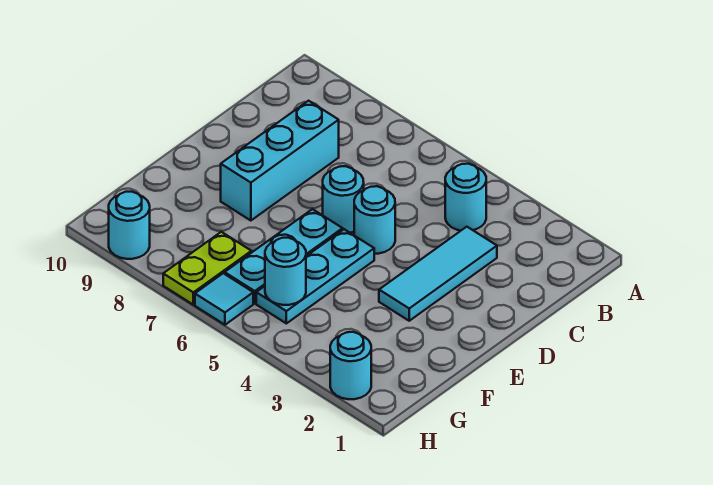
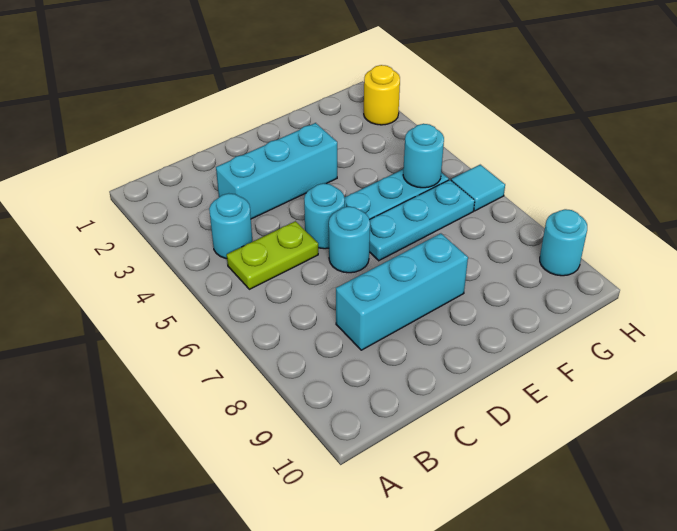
cyan tile C3:E3 level 1 -> cyan brick C3:E3 level 1
lime plate G7:H7 level 1 -> lime plate B5:C5 level 1
cyan round brick H2 level 1 -> yellow round brick H2 level 1

